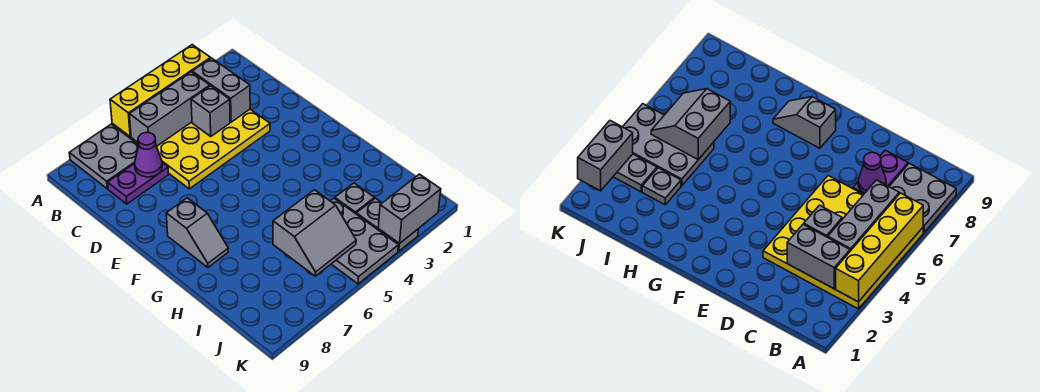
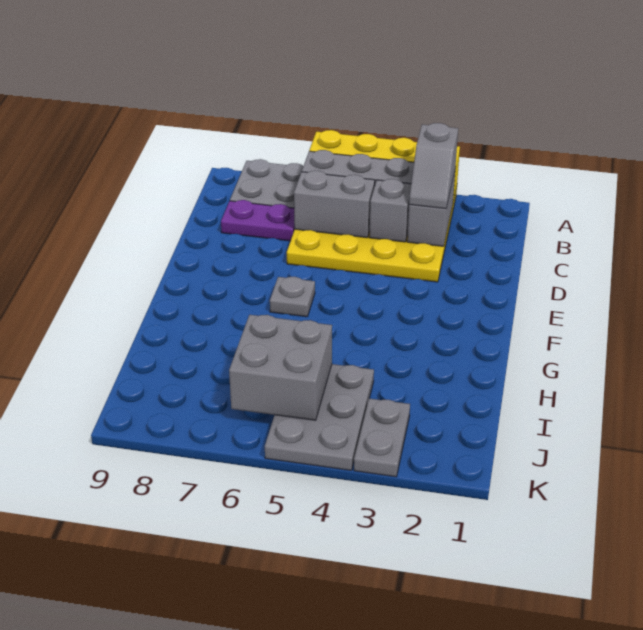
purple cone C7 level 2 -> none
grey slope F8:G8 level 1 top F -> grey slope B3:C3 level 3 top B
grey plate I3 level 1 -> grey plate F6 level 1
grey slope I5:J6 level 2 top I -> grey brick I5:J6 level 2
grey brick K2:K3 level 2 -> grey brick C5:C6 level 2

